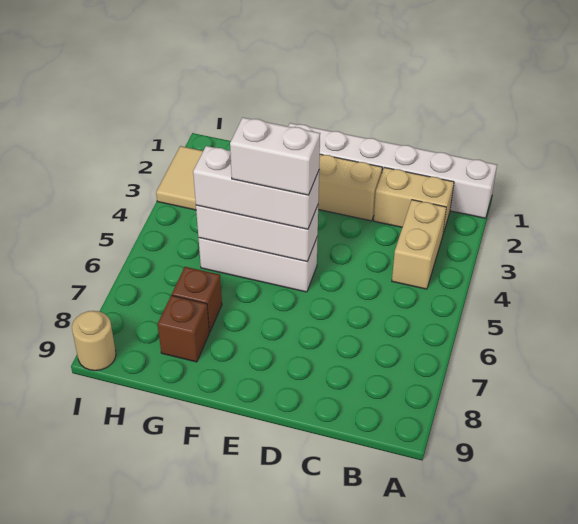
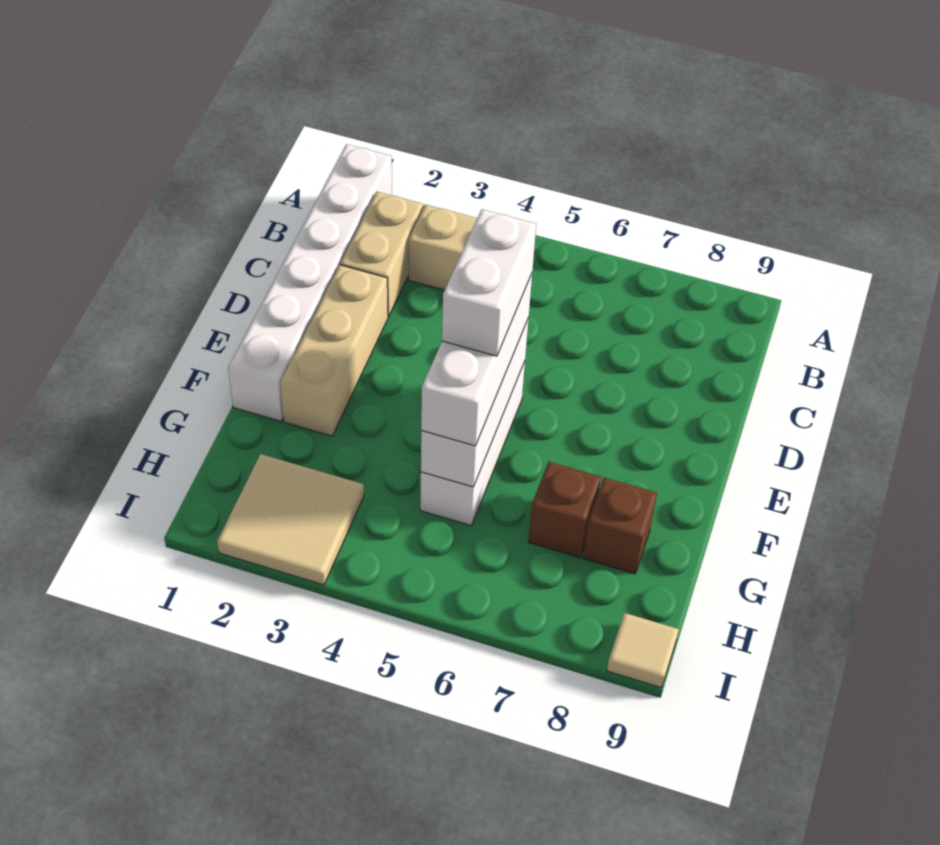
tan round brick I9 level 1 -> tan tile I9 level 1

